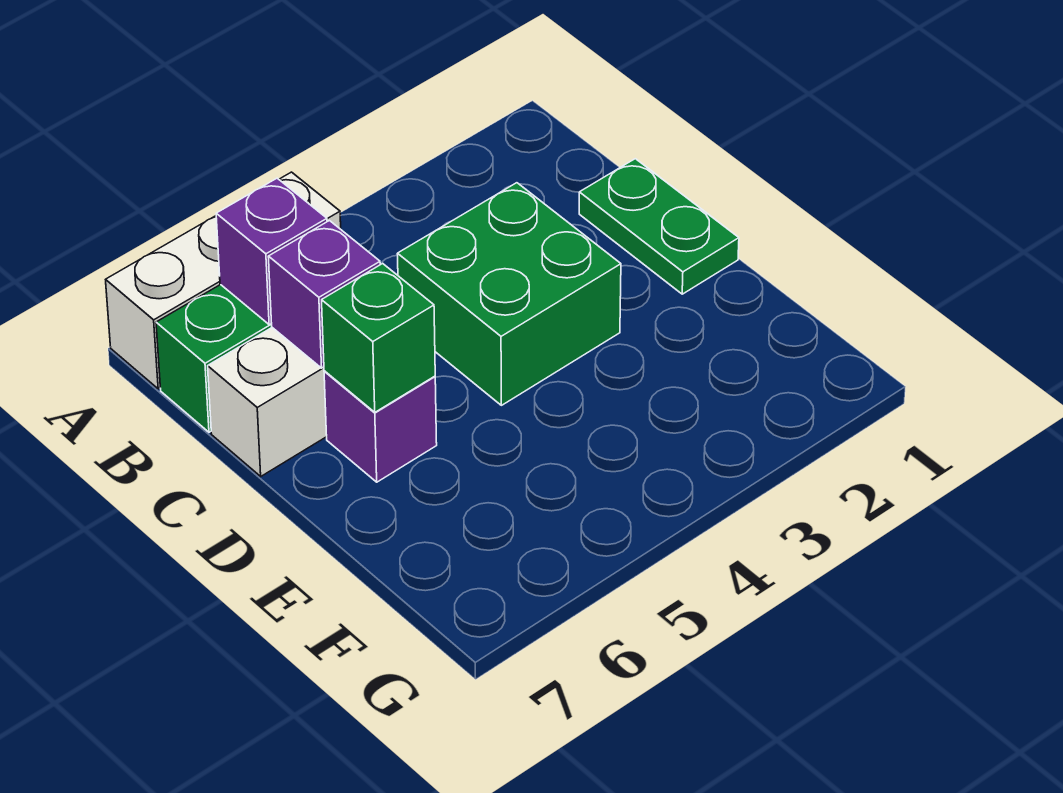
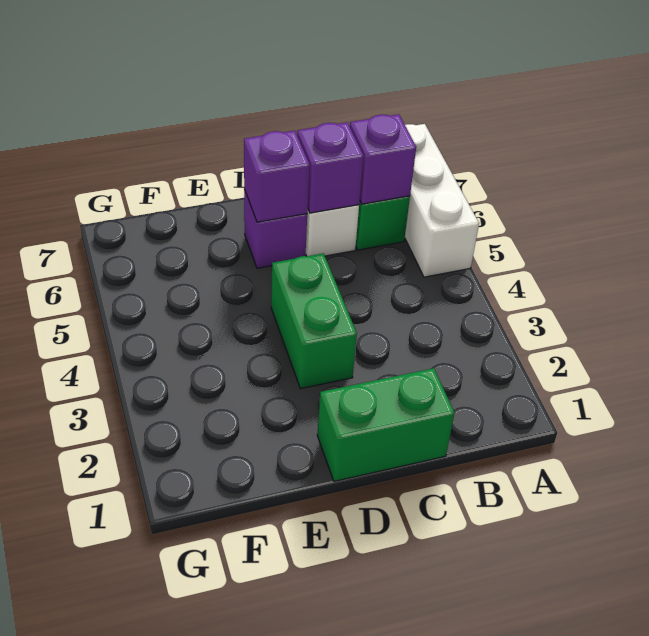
green plate C1:D1 level 1 -> green brick C1:D1 level 1
green brick C3:D4 level 1 -> green brick D3:D4 level 1
green brick D6 level 2 -> purple brick D6 level 2

